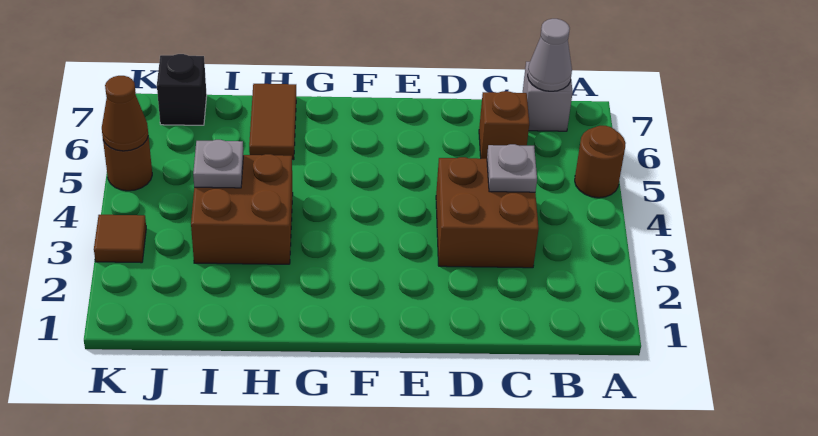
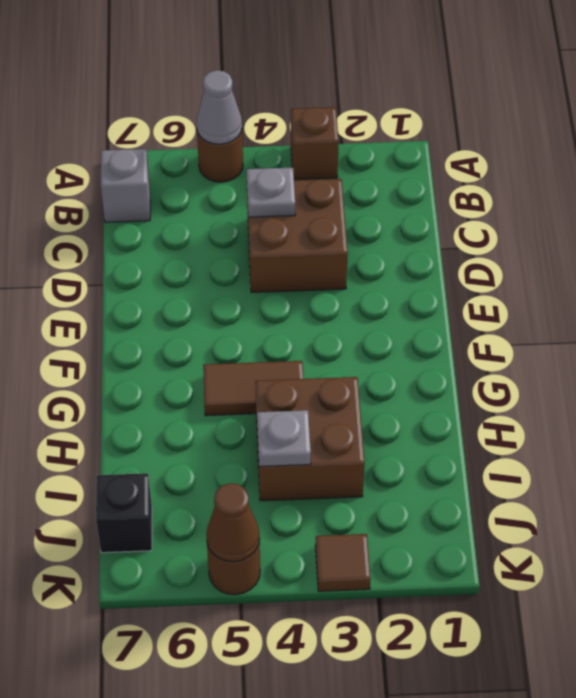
grey cone B7 level 2 -> grey cone A5 level 2
brown brick C6 level 1 -> brown brick A3 level 1
brown tile H6:H7 level 1 -> brown tile G4:G5 level 1

